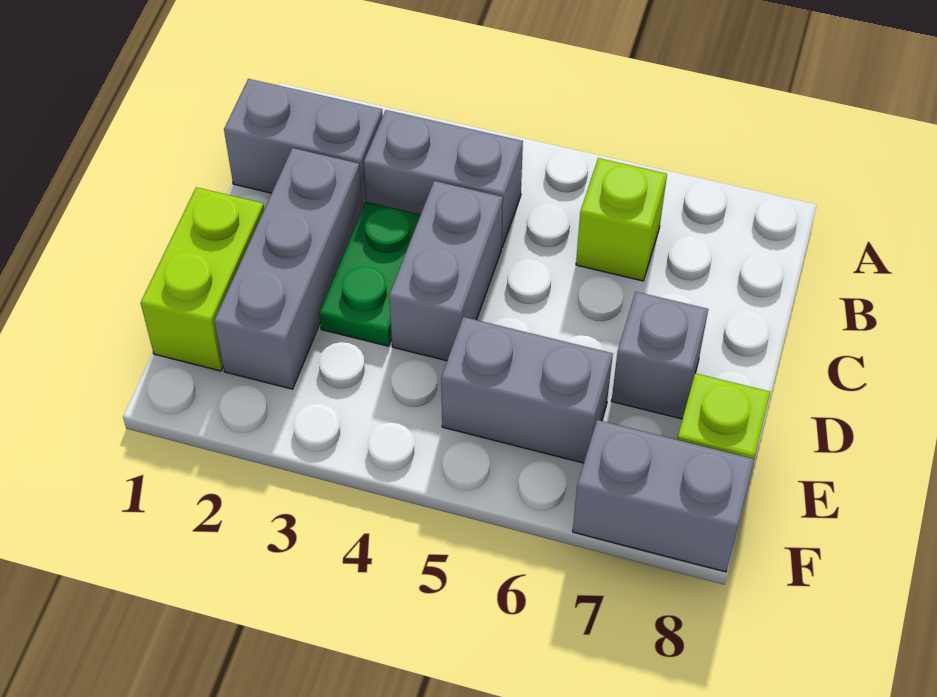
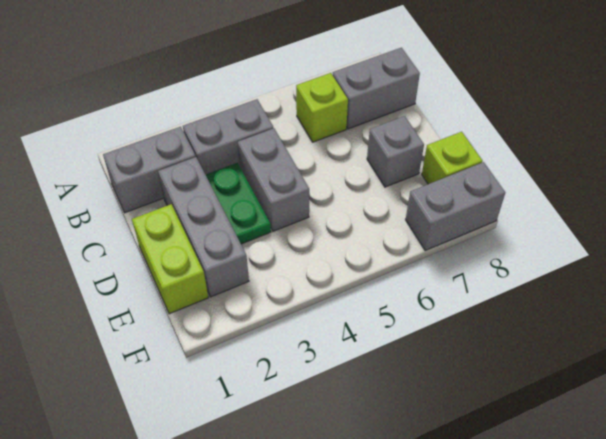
grey brick E5:E6 level 1 -> grey brick B7:B8 level 1

